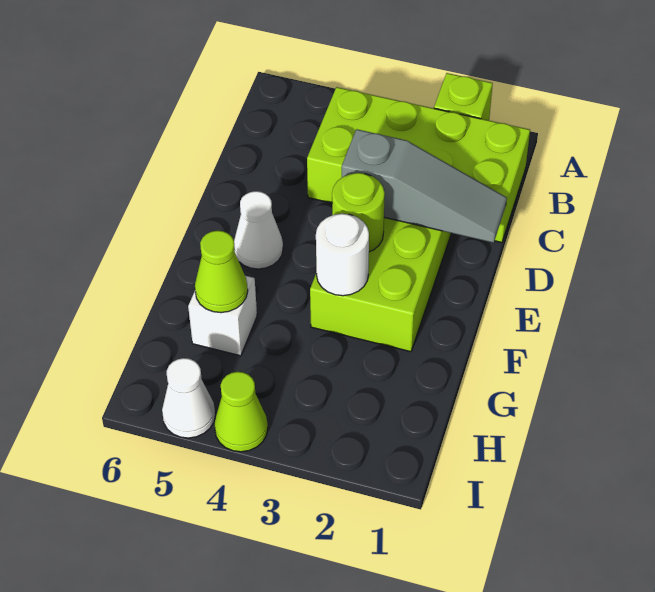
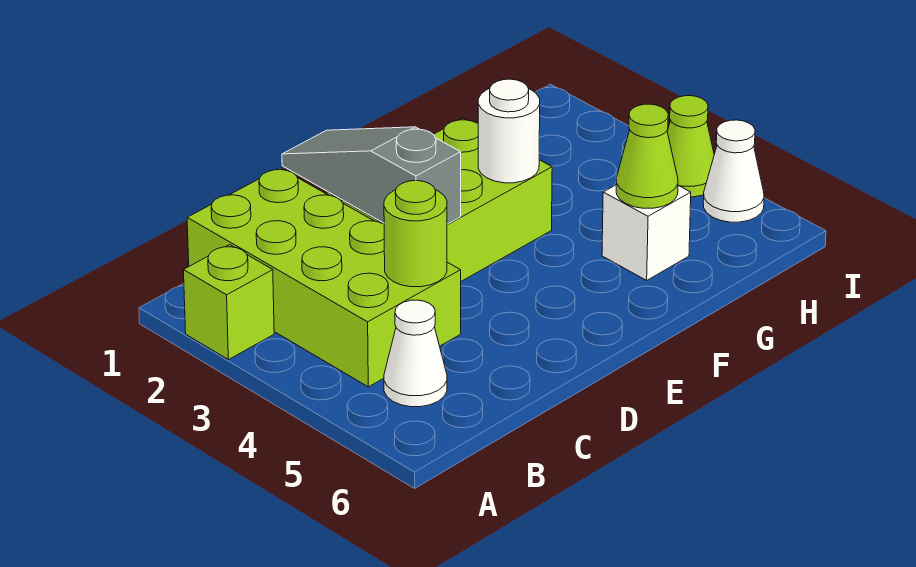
lime round brick E3 level 2 -> lime round brick C4 level 2
white cone E5 level 1 -> white cone B5 level 1

